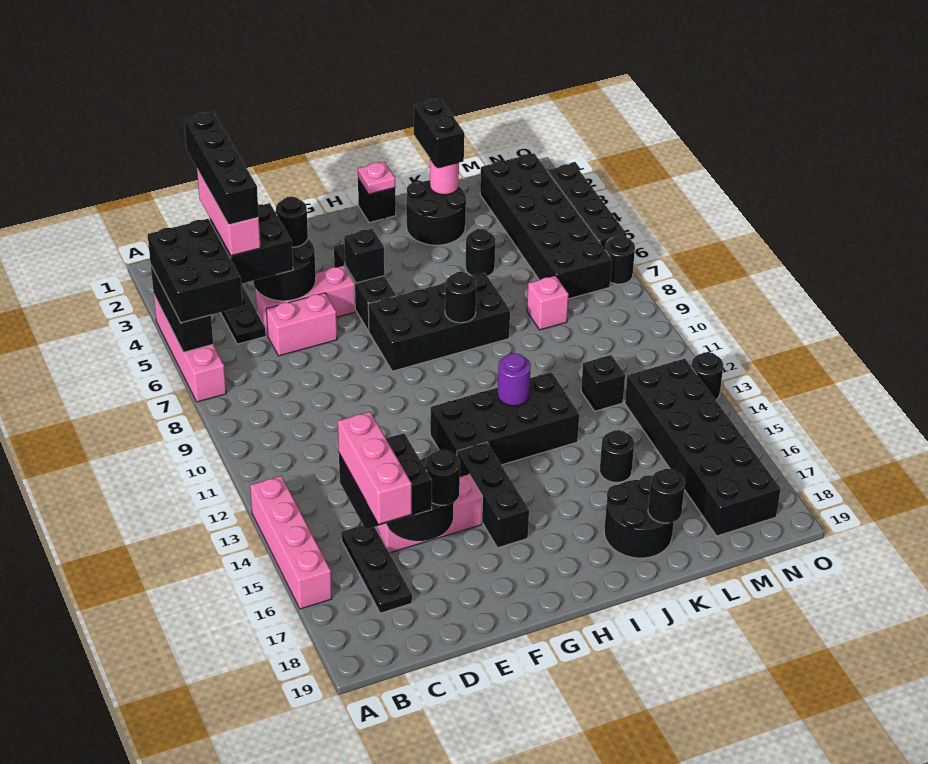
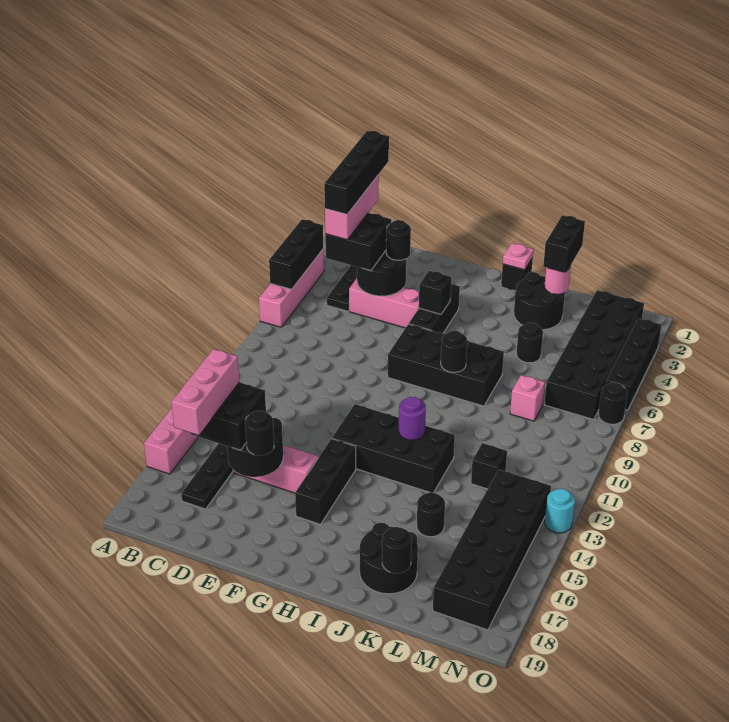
black brick A4:B6 level 3 -> none
pink brick D6:E6 level 1 -> none
black round brick O13 level 1 -> cyan round brick O13 level 1

